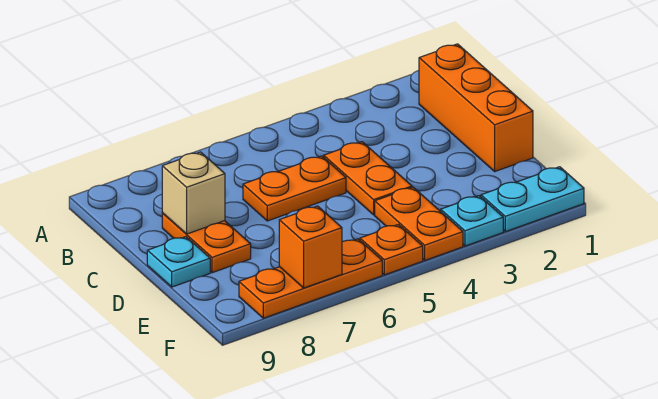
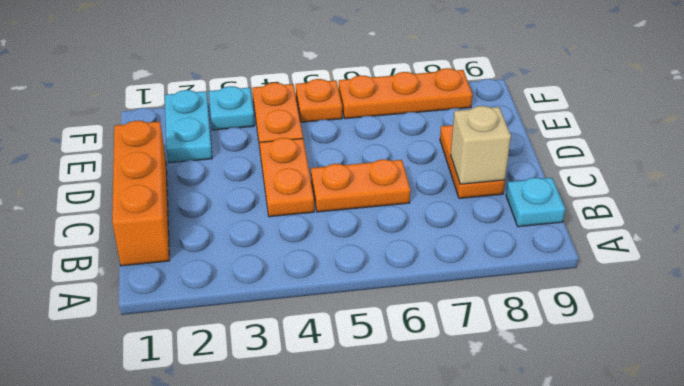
cyan plate D9 level 1 -> cyan plate B9 level 1
cyan plate F1:F2 level 1 -> cyan plate E2:F2 level 1
orange brick F7 level 2 -> none

